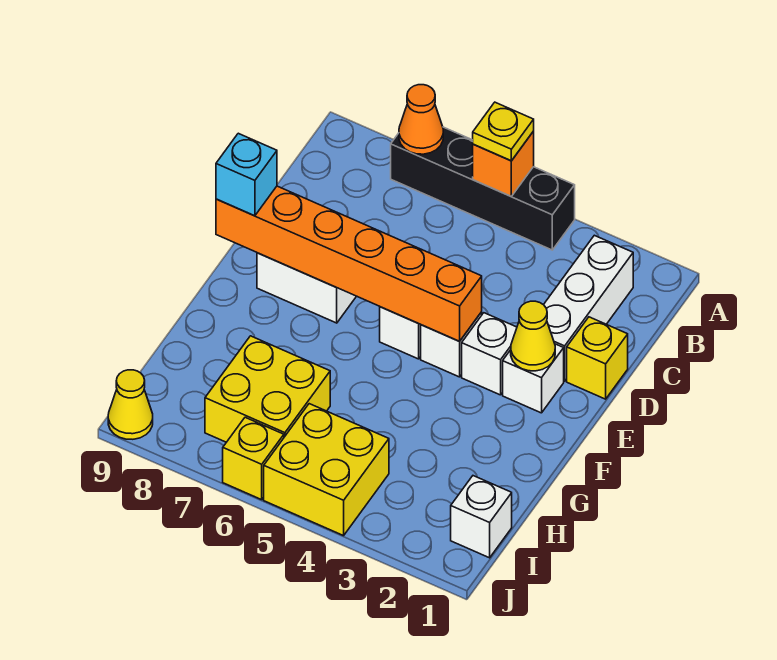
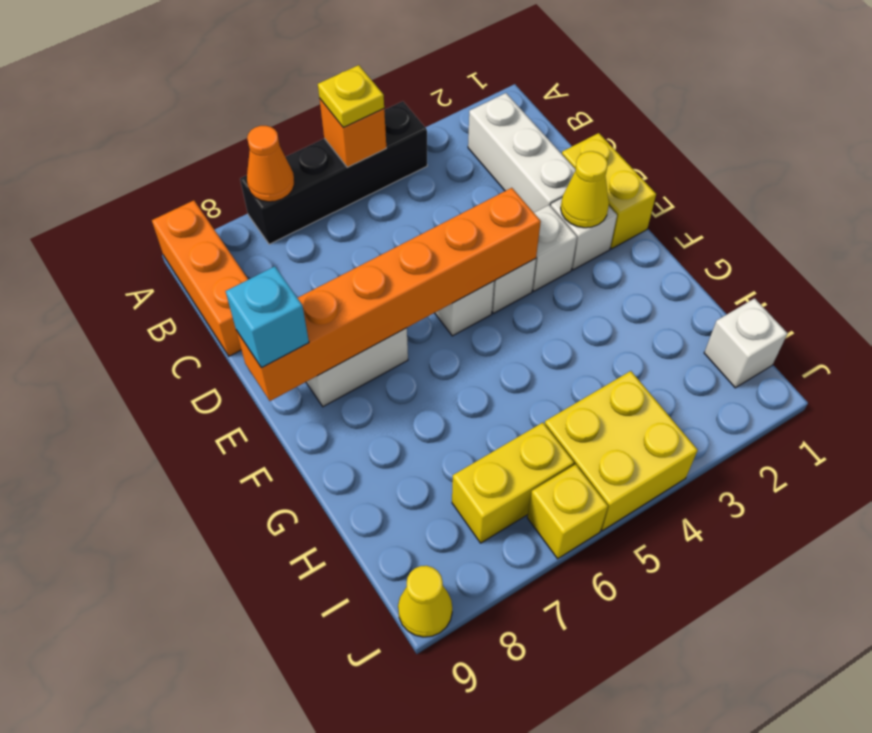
none -> orange brick A9:C9 level 1
yellow brick D1 level 1 -> yellow brick D1:E1 level 1
yellow brick H6:I7 level 1 -> yellow brick I6:I7 level 1

